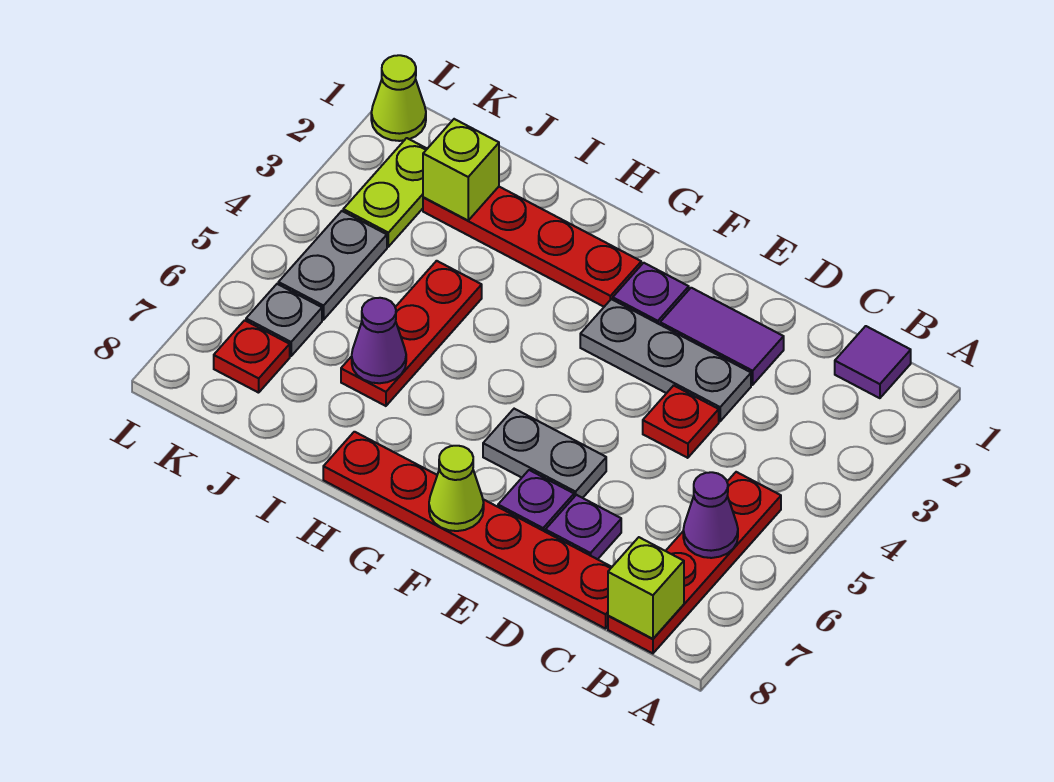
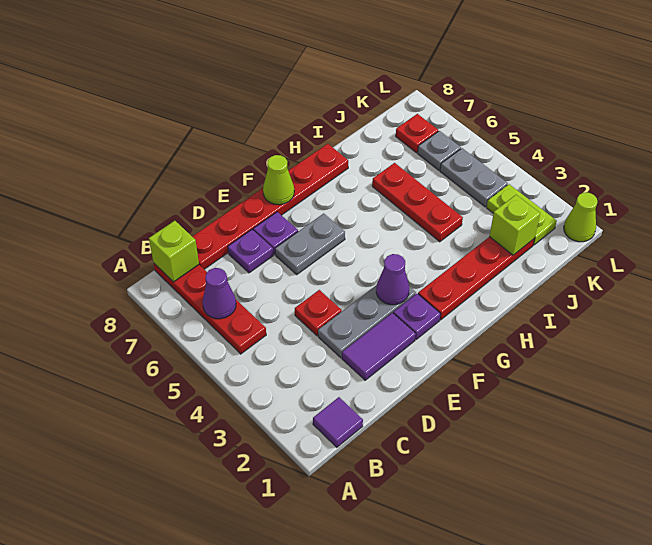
purple cone I6 level 2 -> purple cone F3 level 2

